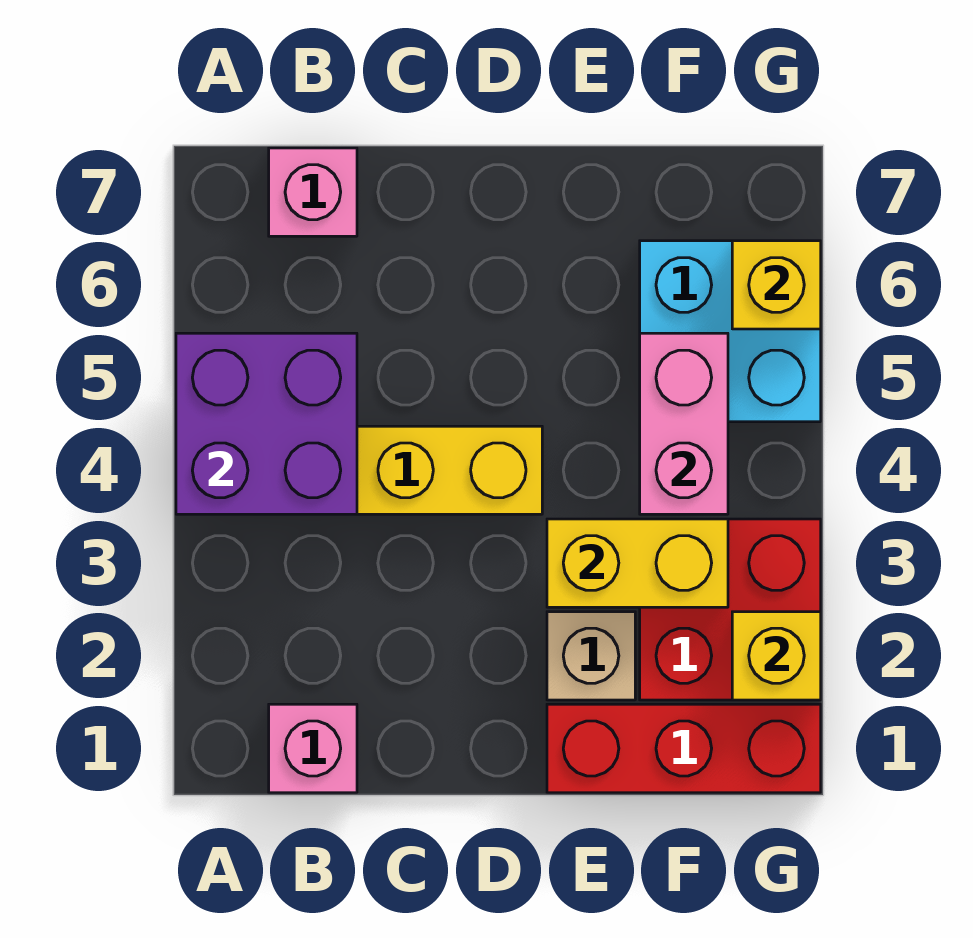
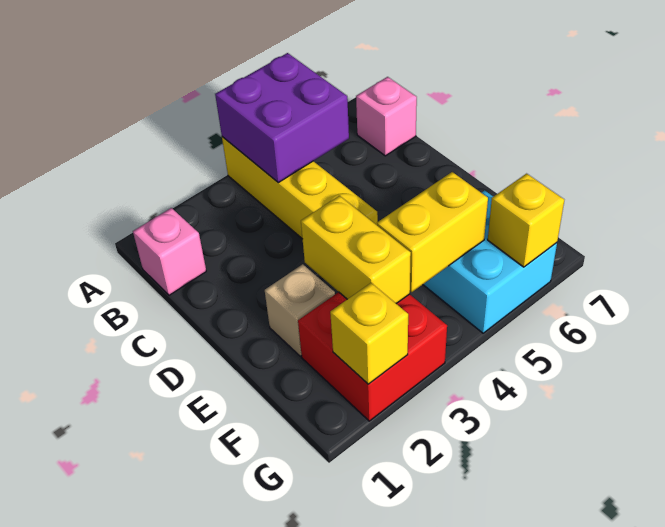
red brick E1:G1 level 1 -> none
pink brick F4:F5 level 2 -> yellow brick F4:F5 level 2

